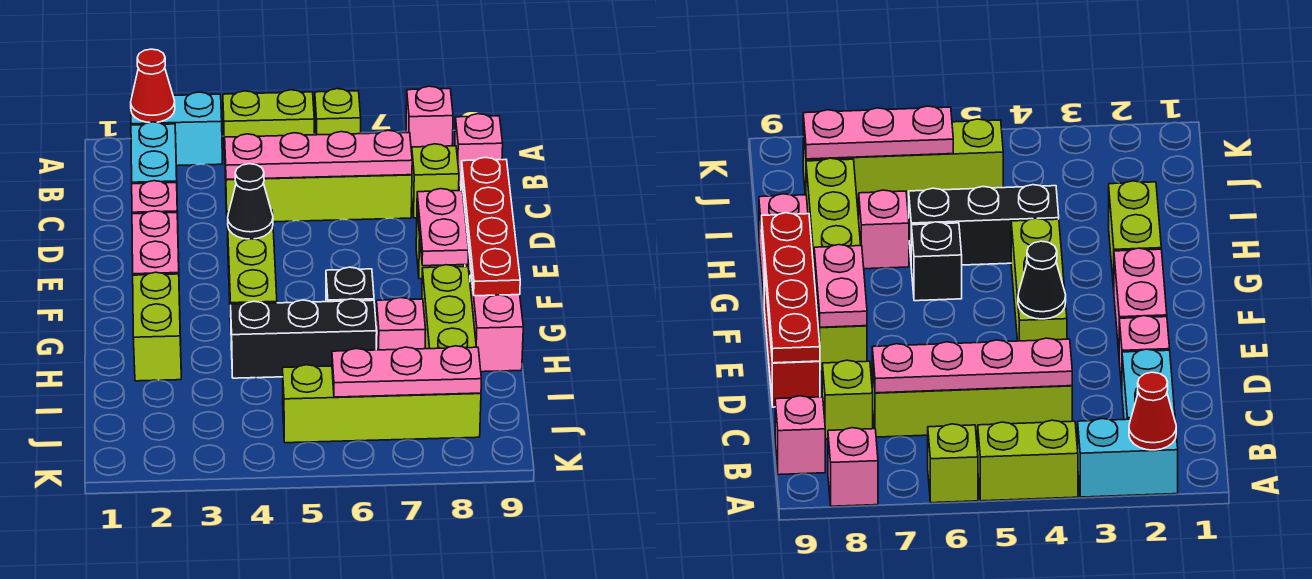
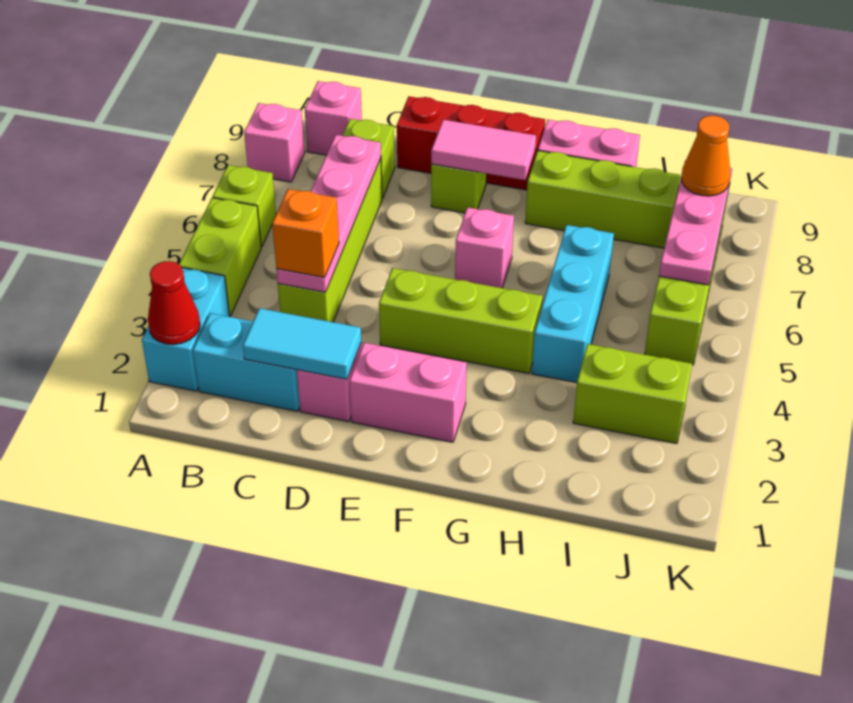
none -> cyan tile C2:D2 level 2
none -> orange brick C4 level 3
red plate D9:G9 level 2 -> none
black cone E4 level 2 -> none
pink plate E8:F8 level 2 -> pink tile E8:F8 level 2
lime brick G2:H2 level 1 -> lime brick I3:J3 level 1
black brick G6 level 1 -> none
black brick H4:H6 level 1 -> cyan brick H4:H6 level 1
pink brick H7 level 1 -> pink brick F6 level 1
none -> orange cone J8 level 3

